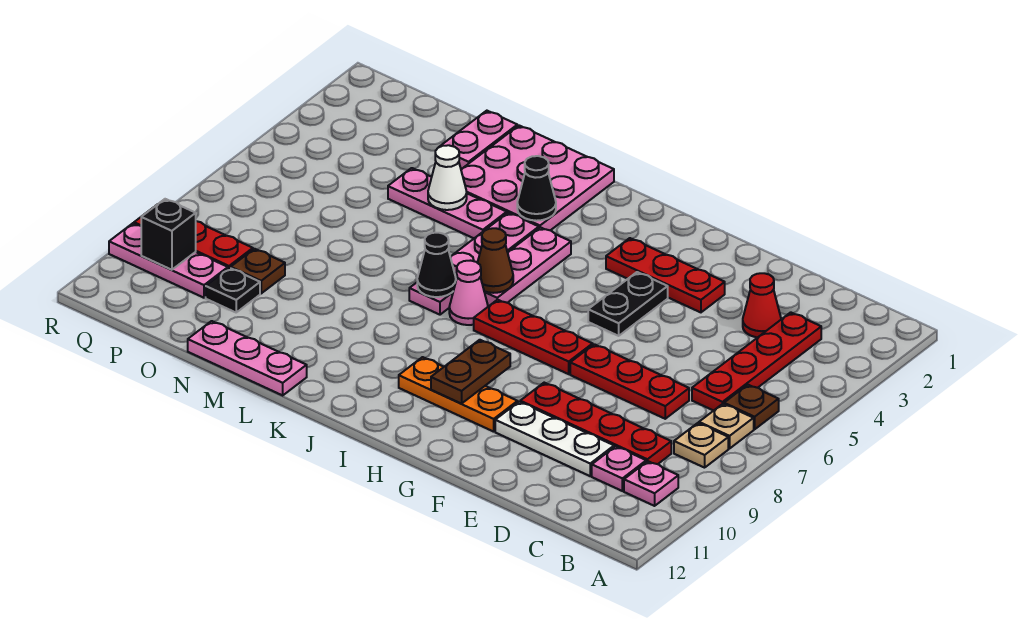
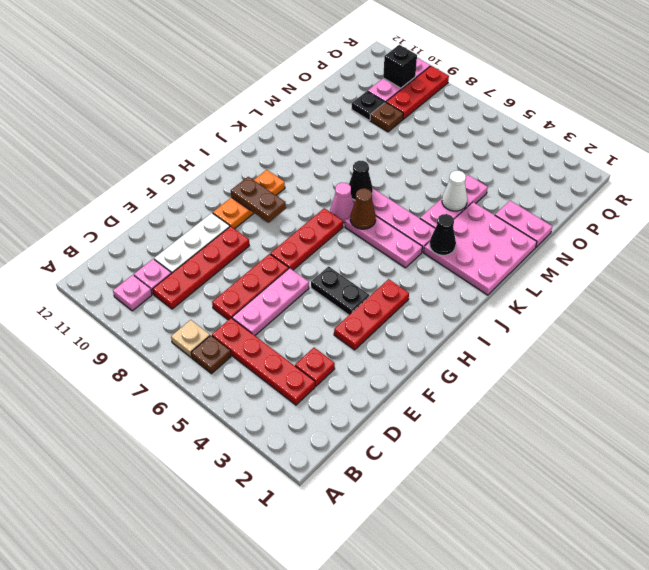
tan plate B8 level 1 -> none
red cone D3 level 1 -> red plate D3 level 1
pink plate L12:N12 level 1 -> pink plate D6:F6 level 1

